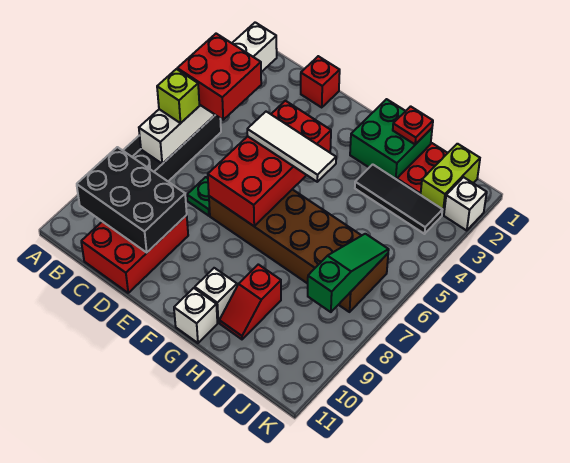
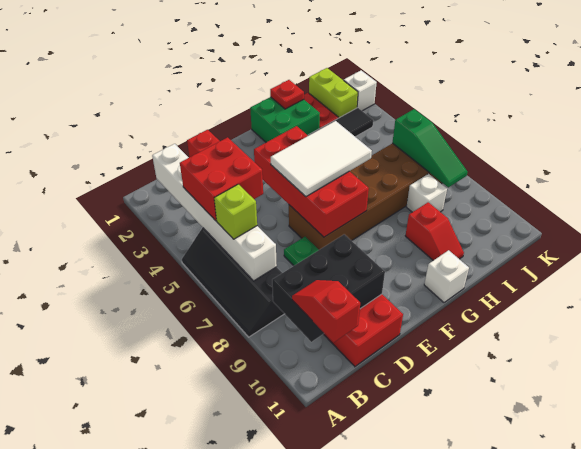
none -> red slope B10:B11 level 3 top 11
white tile E5:G5 level 3 -> white tile E5:G6 level 3
white brick G10 level 1 -> white brick I8 level 1
green slope J6:J8 level 2 top 8 -> green slope J6:J8 level 2 top 6

